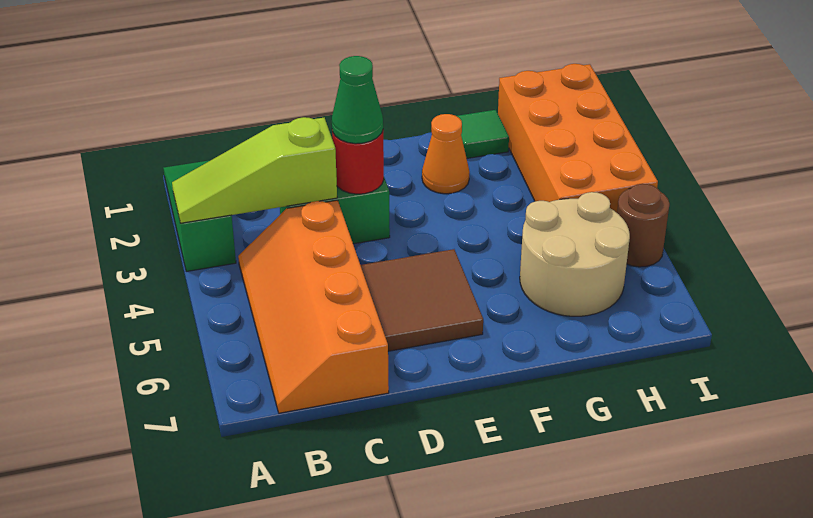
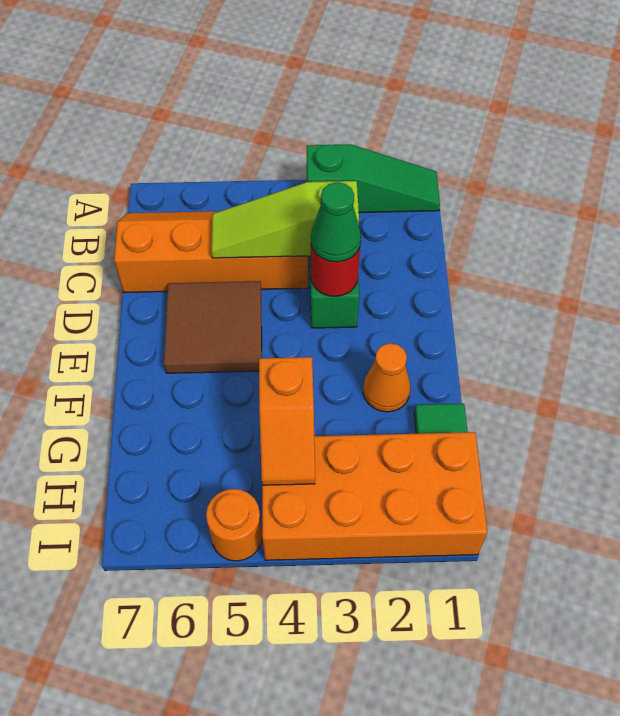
lime slope A3:C3 level 2 top C -> lime slope C3:C5 level 2 top 3
none -> orange slope G4:H4 level 2 top G
tan round brick G5:H6 level 1 -> none
brown round brick I5 level 1 -> orange round brick I5 level 1

